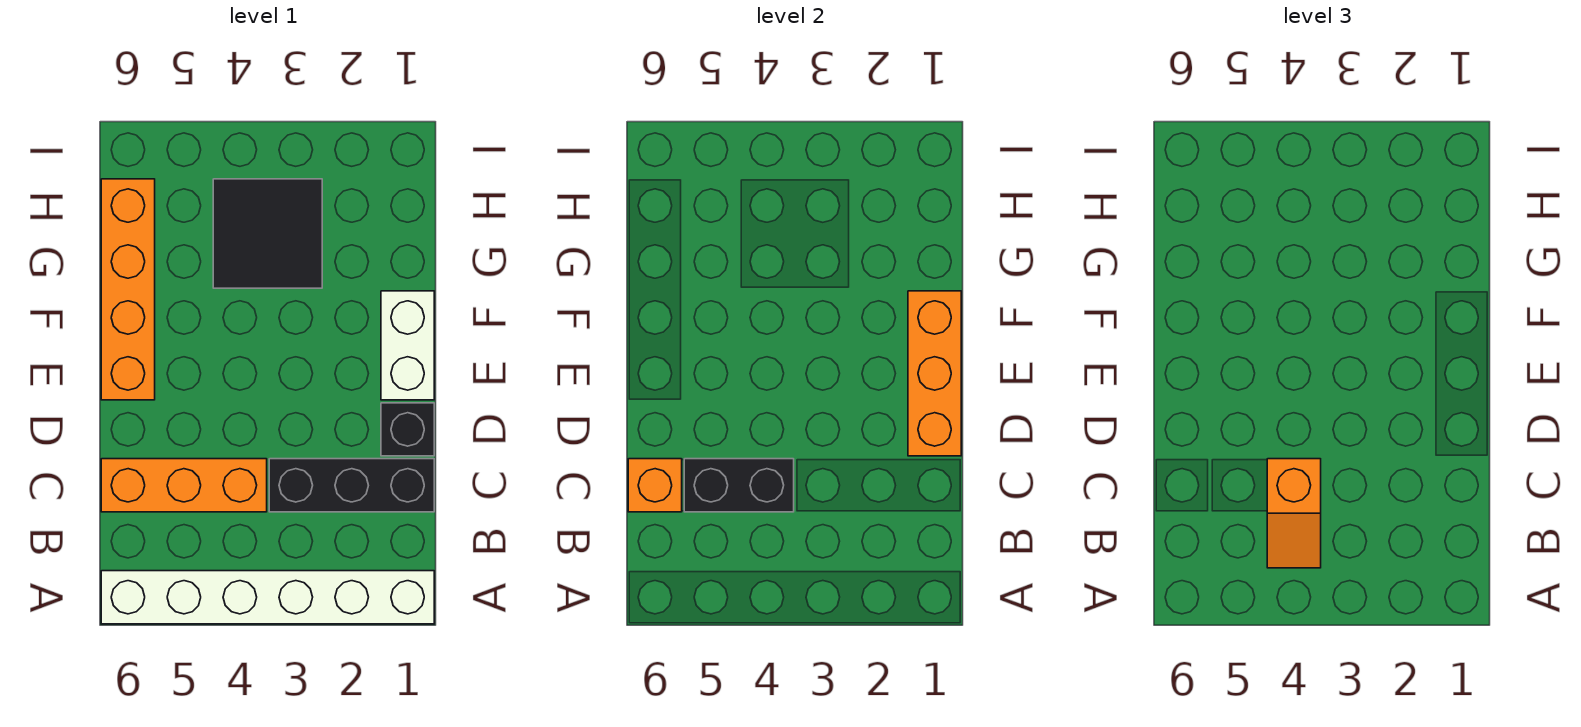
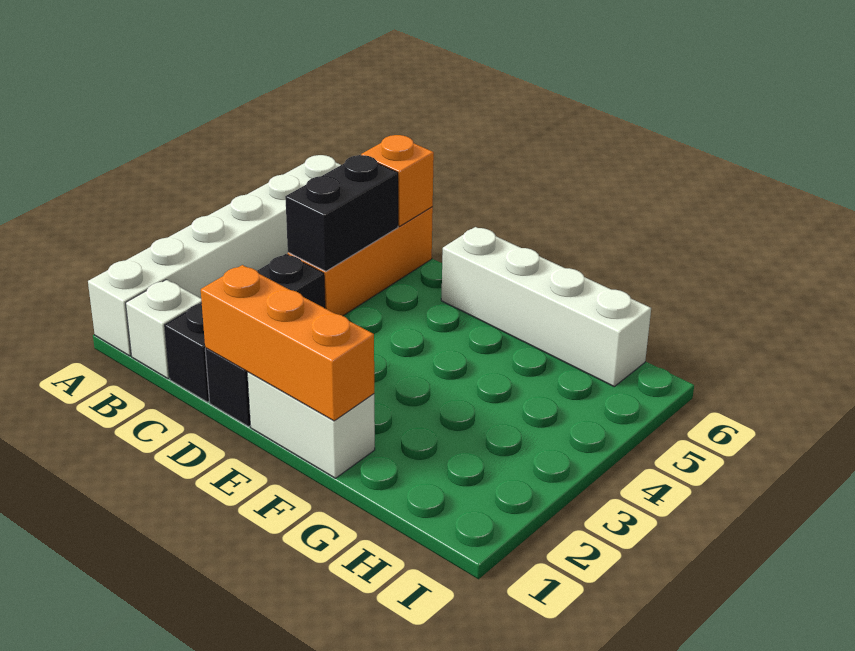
none -> white brick B1 level 1
orange slope B4:C4 level 3 top C -> none
orange brick E6:H6 level 1 -> white brick E6:H6 level 1
black tile G3:H4 level 1 -> none

